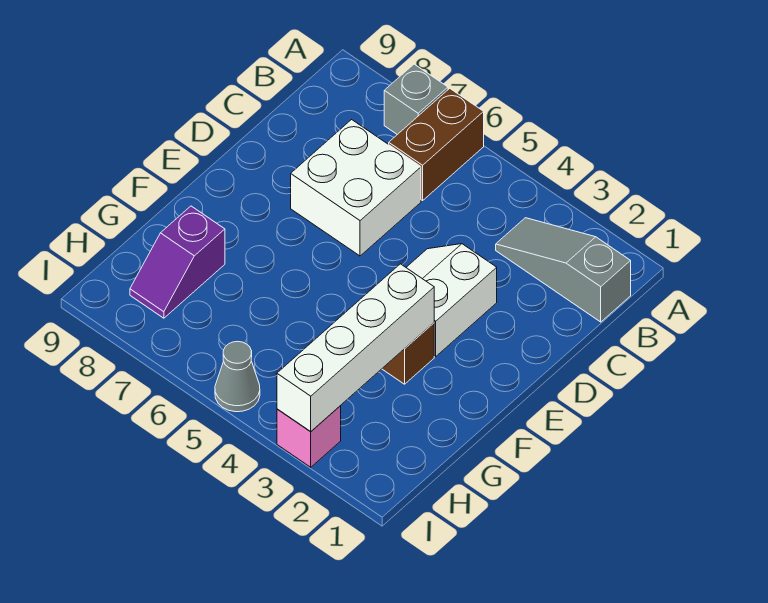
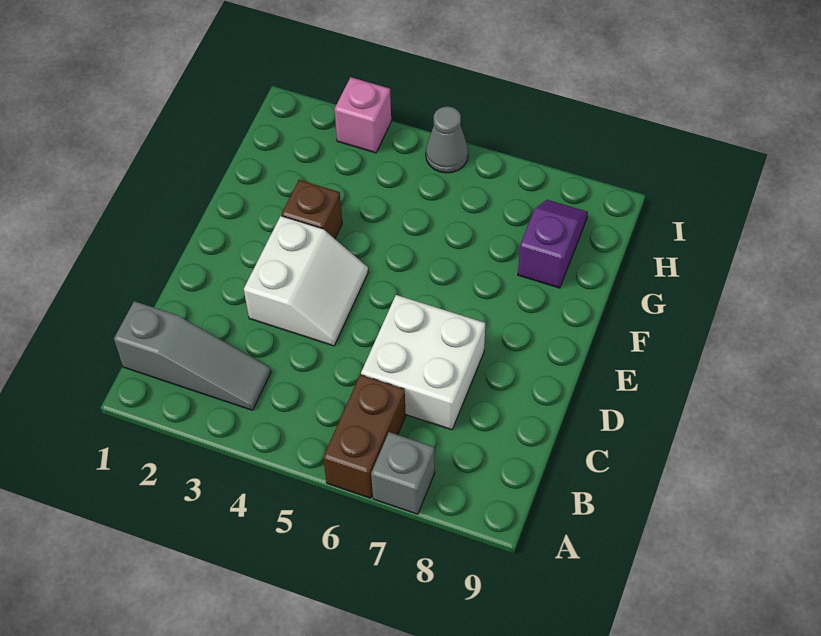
white brick F3:I3 level 2 -> none

